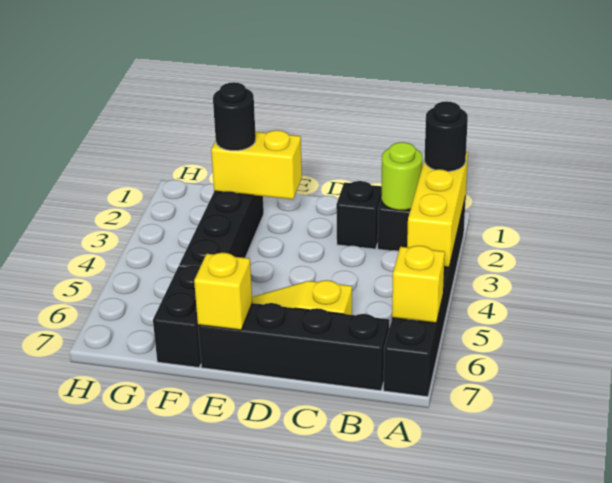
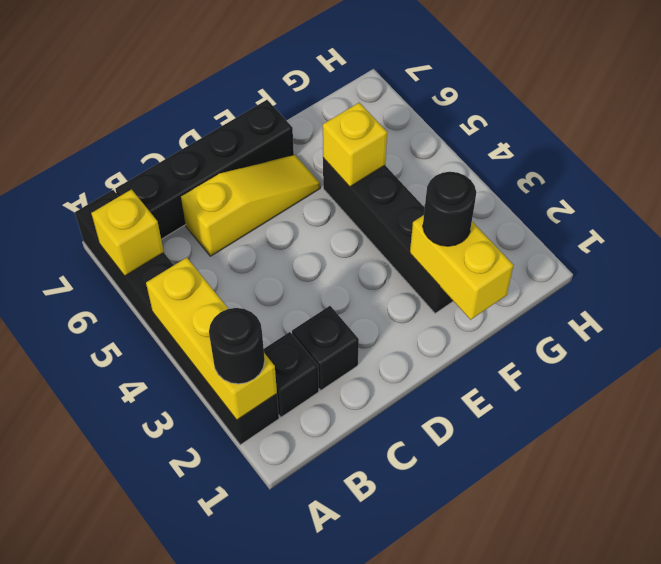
lime round brick B2 level 2 -> none
yellow brick E2:F2 level 2 -> yellow brick F1:F2 level 2
yellow brick E7 level 2 -> yellow brick F5 level 2
black brick F6:F7 level 1 -> none

